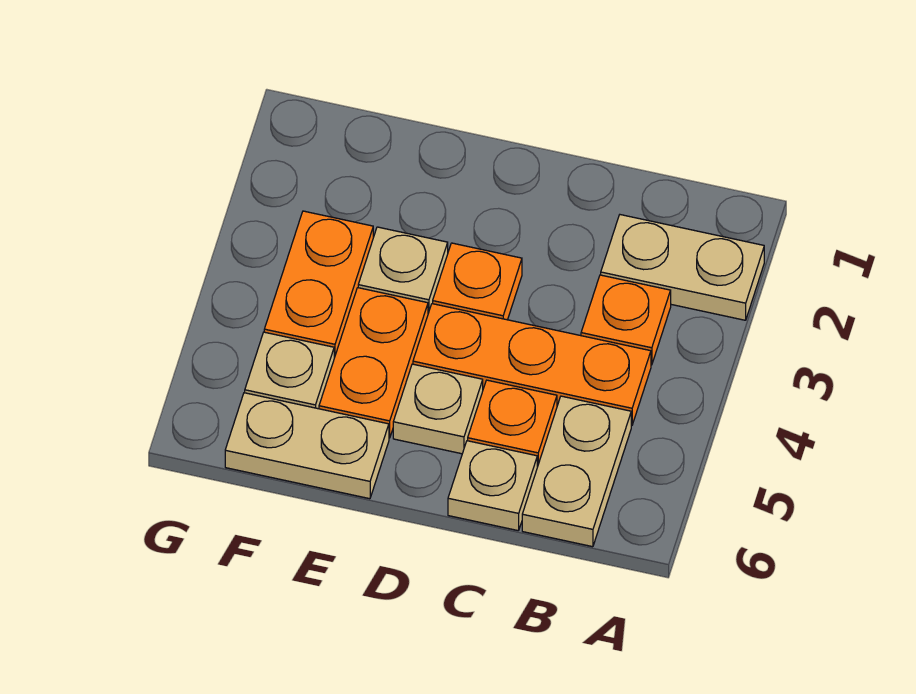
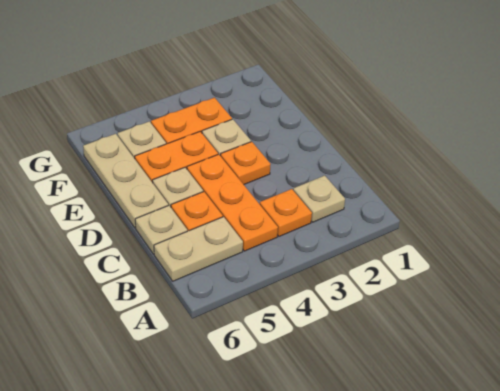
tan plate A2:B2 level 1 -> tan plate B2 level 1
tan plate E6:F6 level 1 -> tan plate D6:F6 level 1

